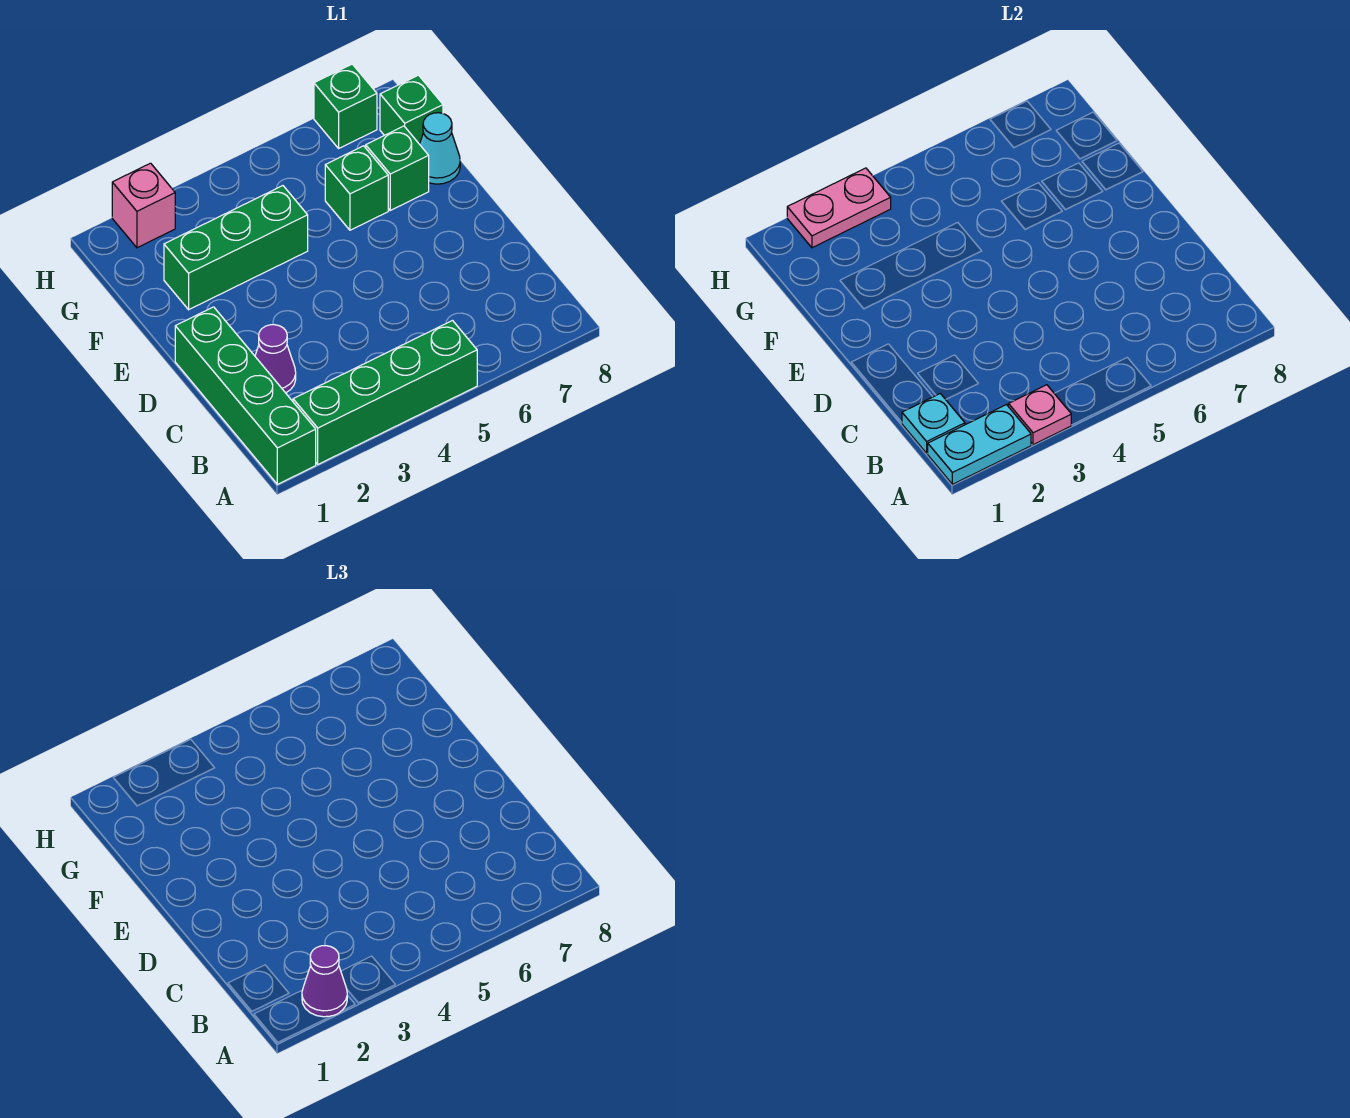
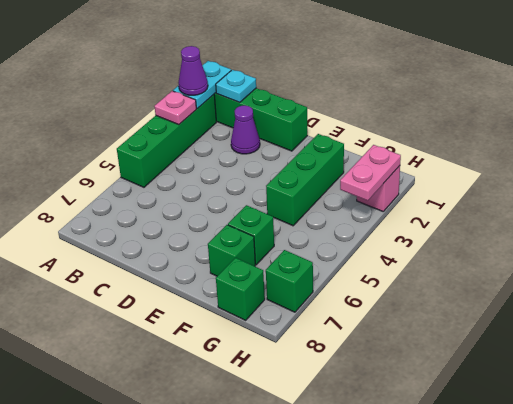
cyan cone F8 level 1 -> none

